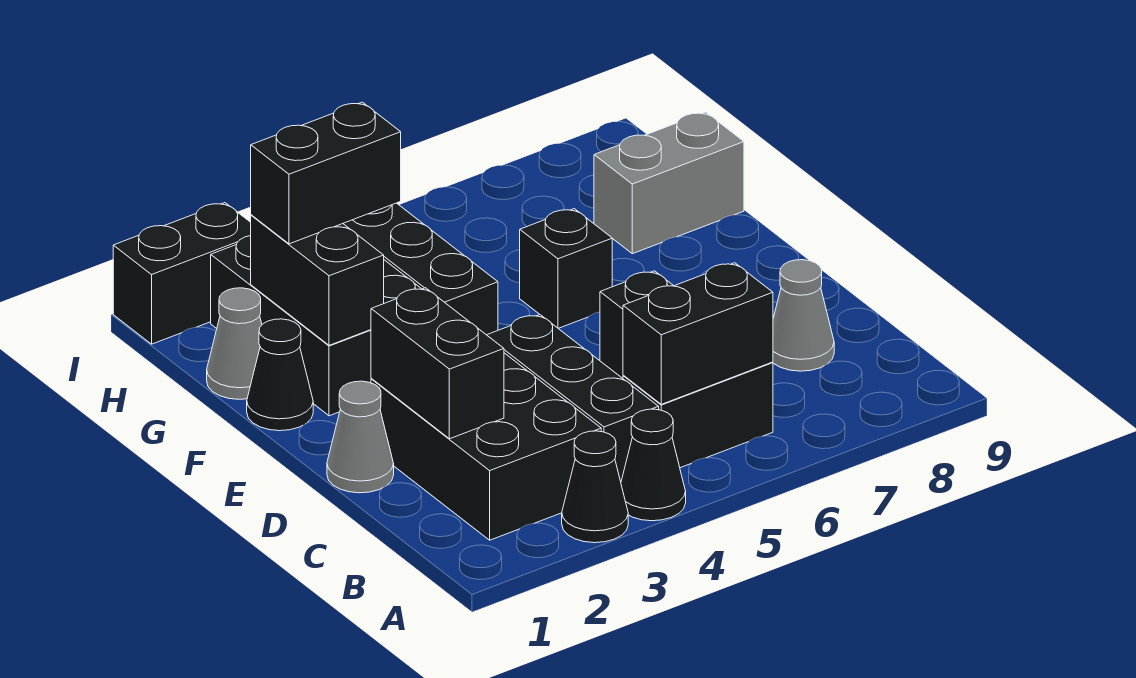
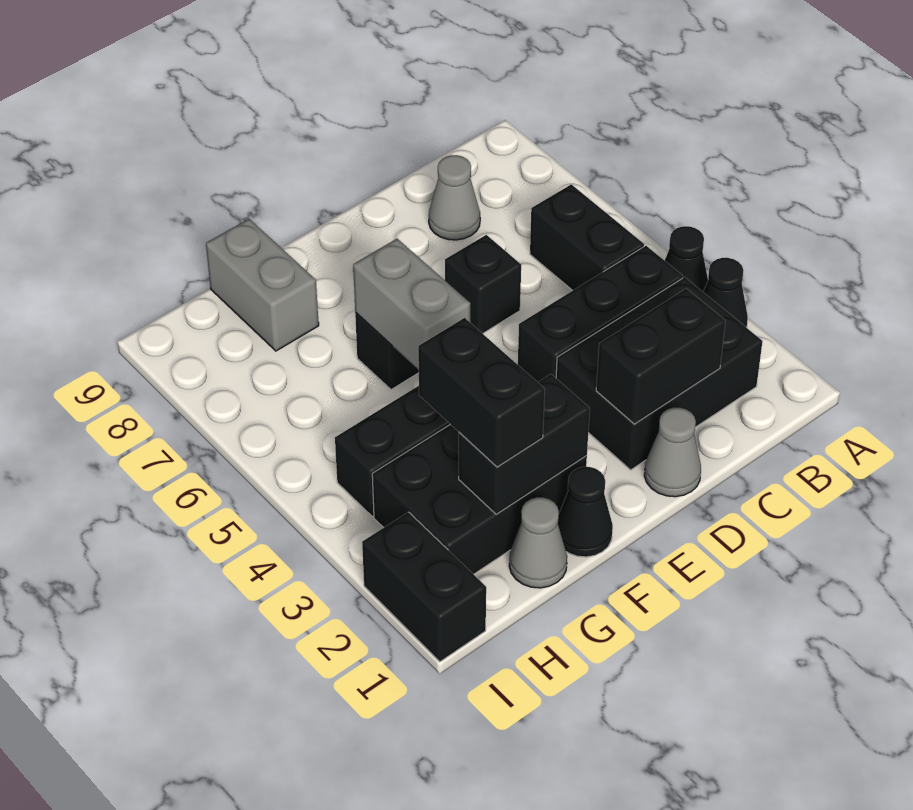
black brick B5:B6 level 2 -> none
none -> grey brick F5:F6 level 2

